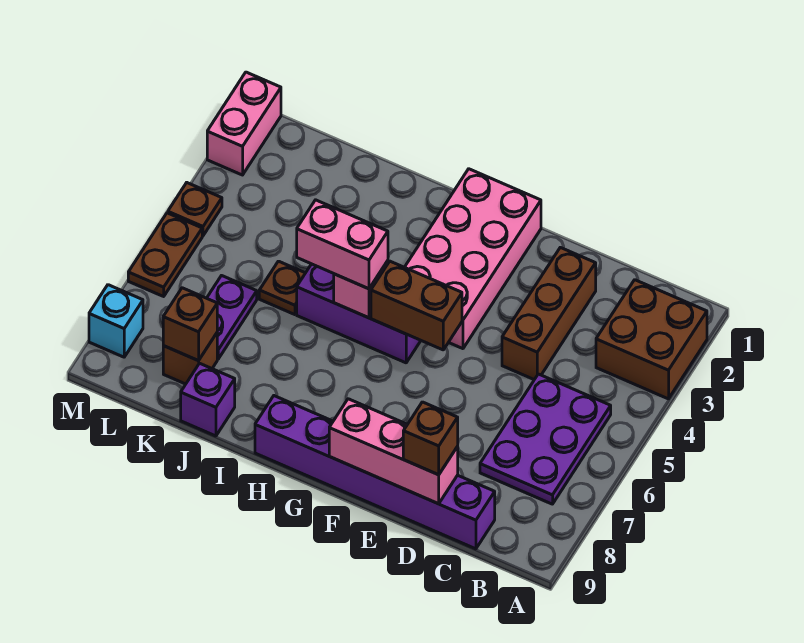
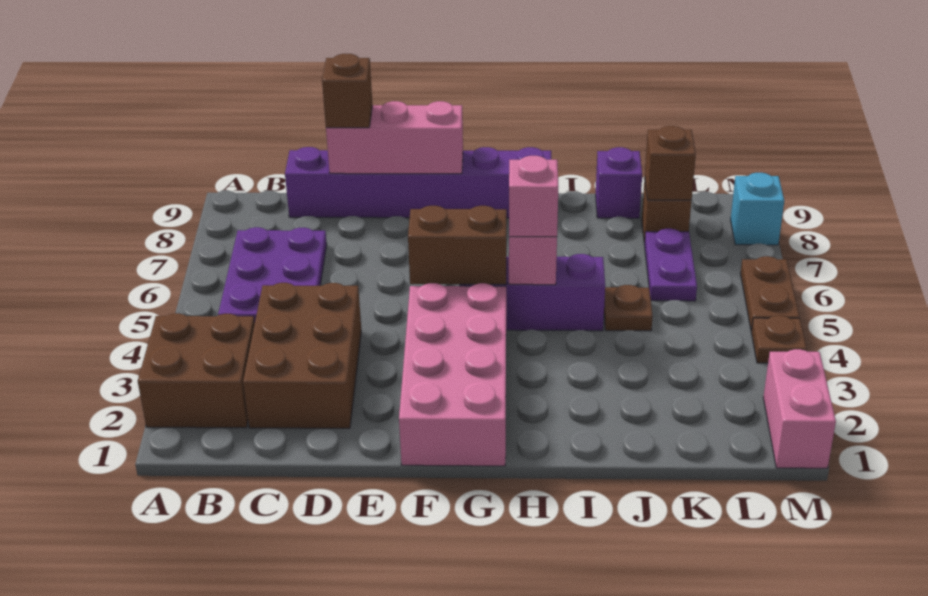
brown brick D2:D4 level 1 -> brown brick C2:D4 level 1
pink brick H5:I5 level 3 -> pink brick H5 level 3

